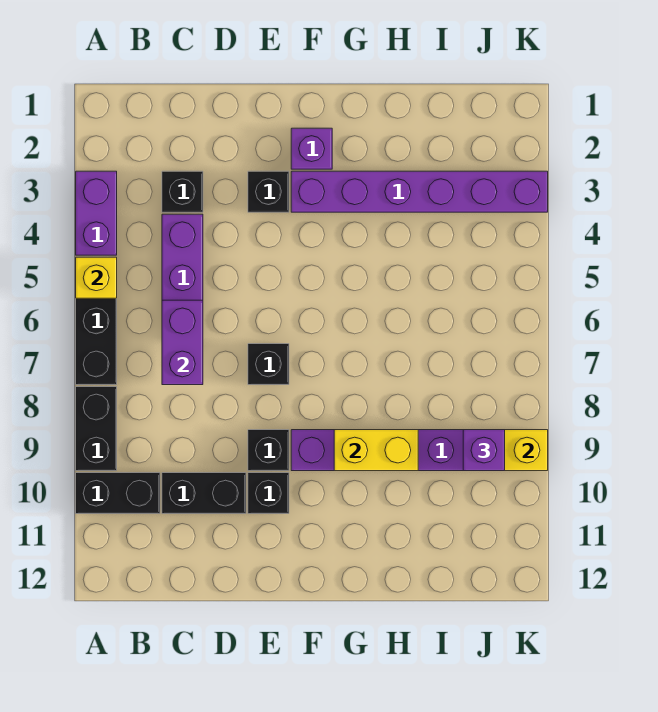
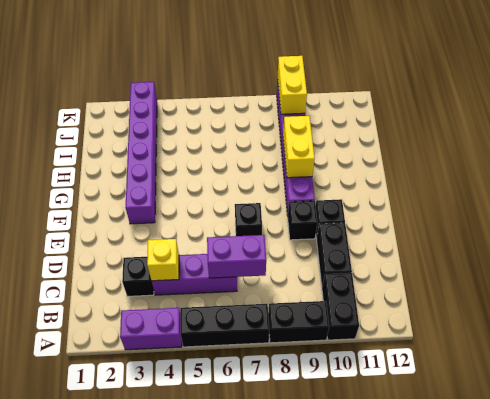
yellow brick A5 level 2 -> yellow brick C4 level 2
black brick E3 level 1 -> none
purple brick F2 level 1 -> none
purple brick J9 level 3 -> none

